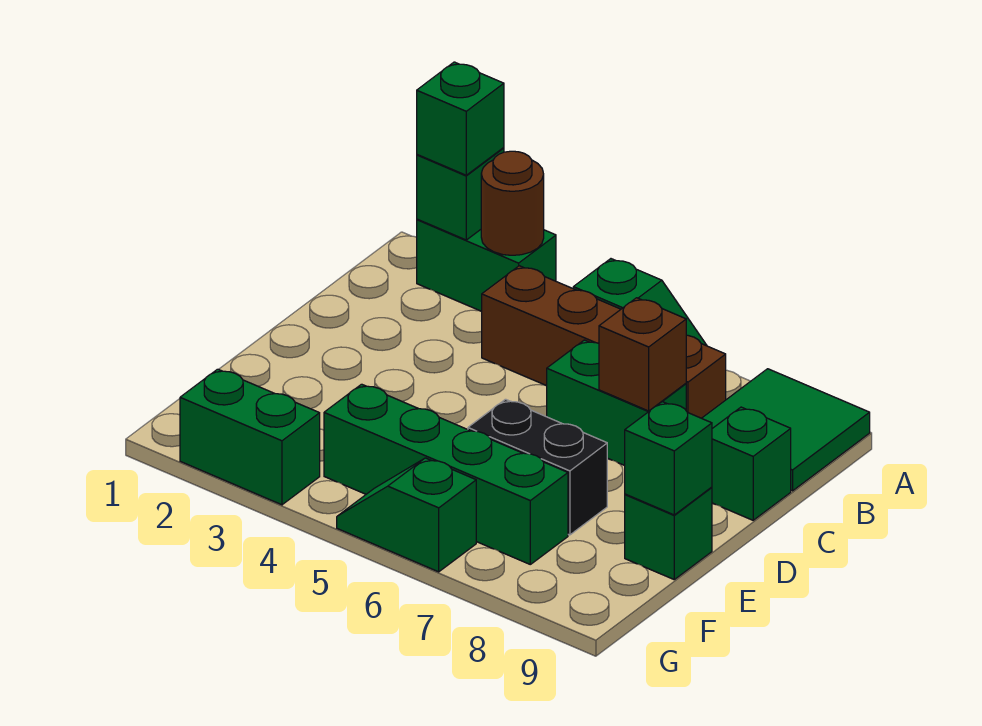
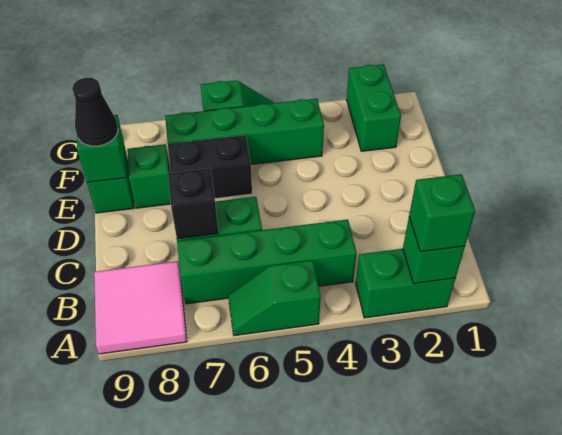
brown round brick A3 level 2 -> none
green tile A8:B9 level 1 -> pink tile A8:B9 level 1
brown brick B4:B7 level 1 -> green brick B4:B7 level 1
brown brick C7 level 2 -> black brick C7 level 2
green brick C9 level 1 -> green brick E8 level 1
none -> black cone E9 level 3
green brick G2:G3 level 1 -> green brick F2:G2 level 1

